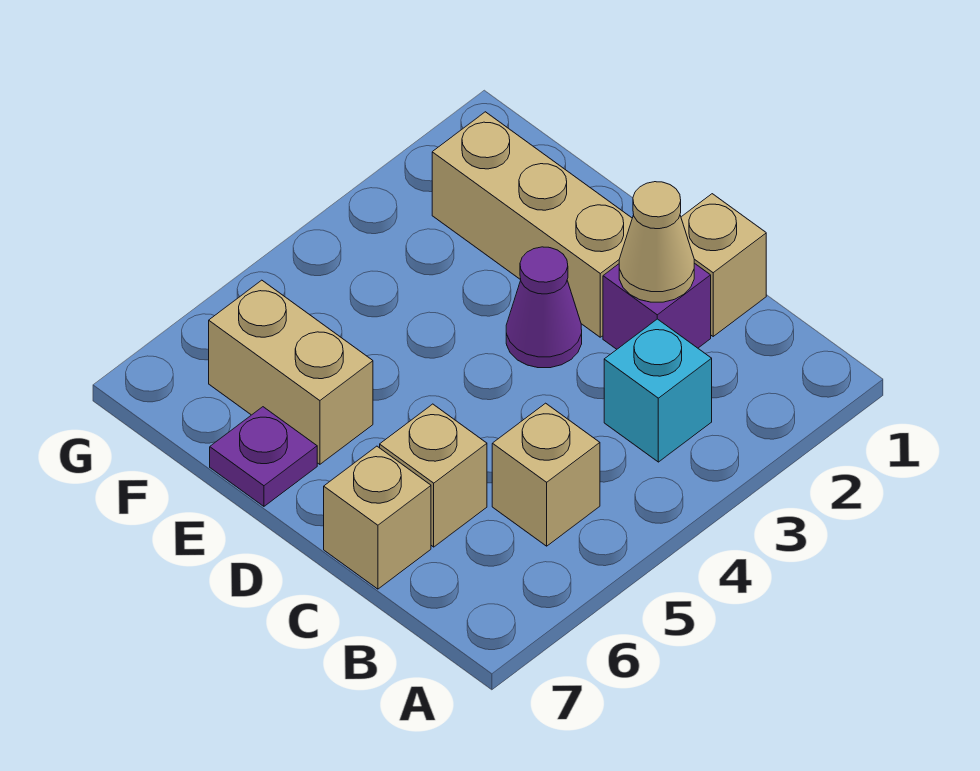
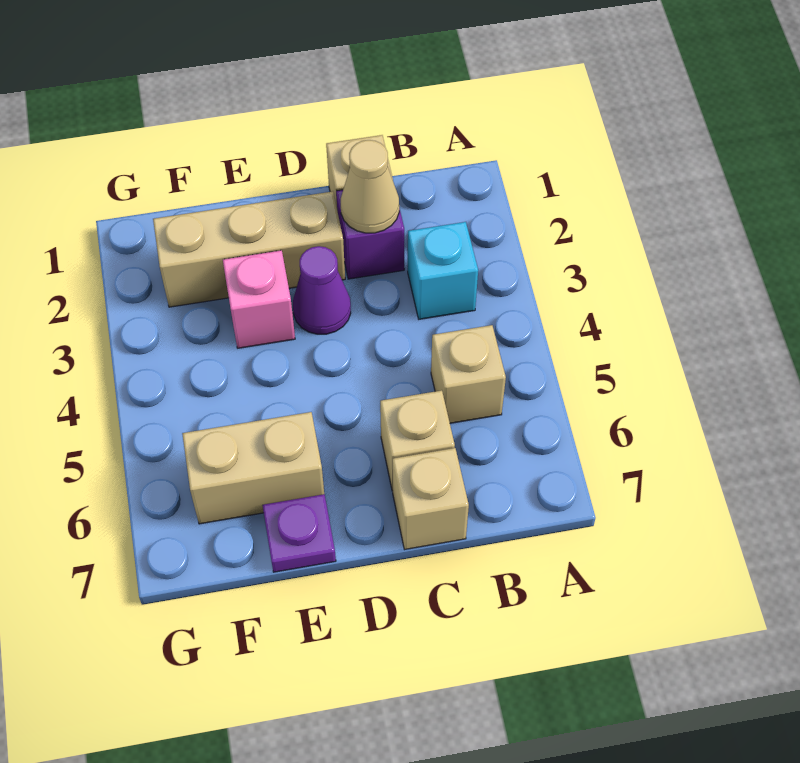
none -> pink brick E3 level 1

